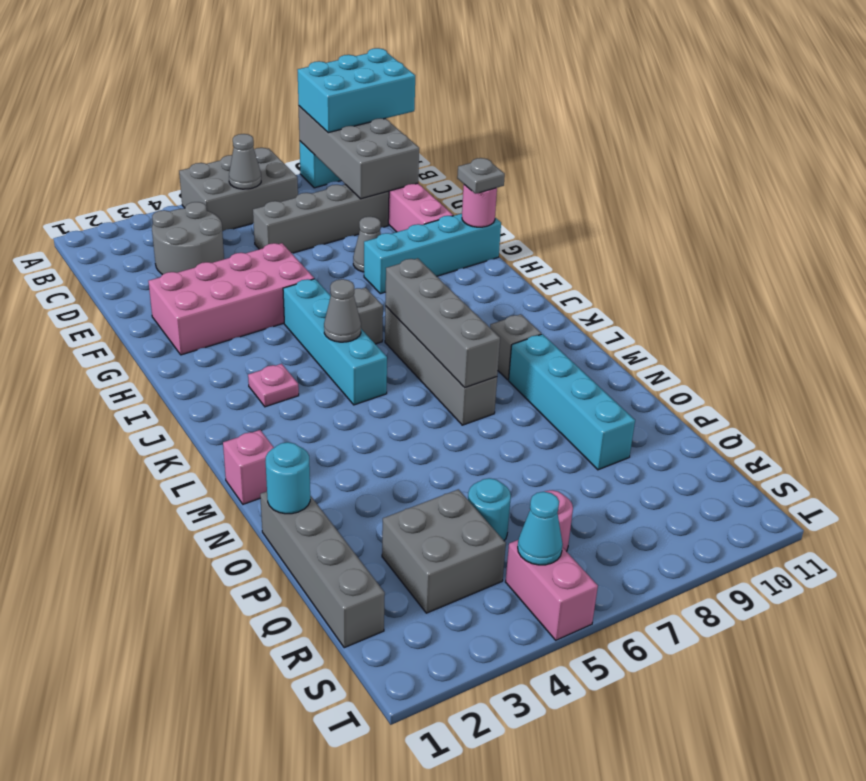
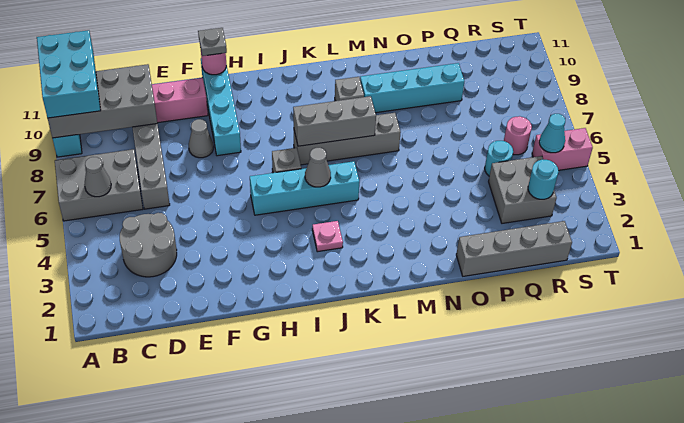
grey brick A5:B7 level 1 -> grey brick A6:C7 level 1
pink brick F2:G5 level 1 -> none
grey brick J7:M7 level 2 -> grey brick J7:L7 level 2
pink brick M1 level 1 -> none
cyan round brick O1 level 2 -> cyan round brick R3 level 2

